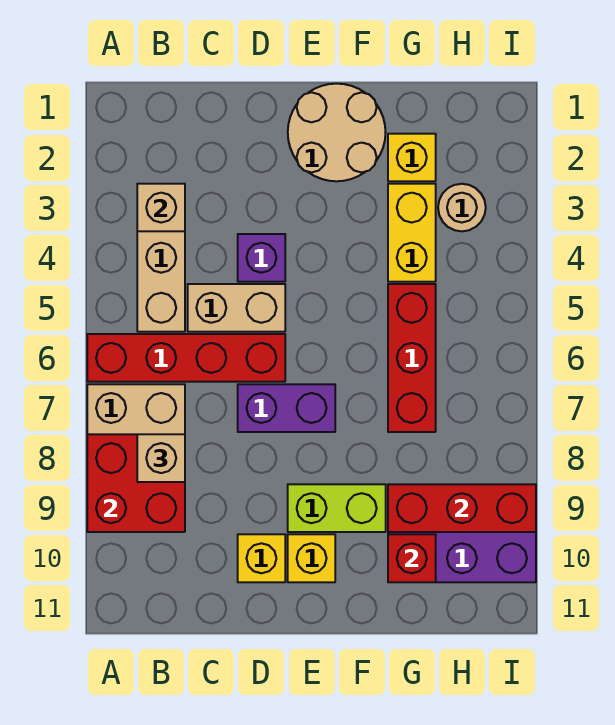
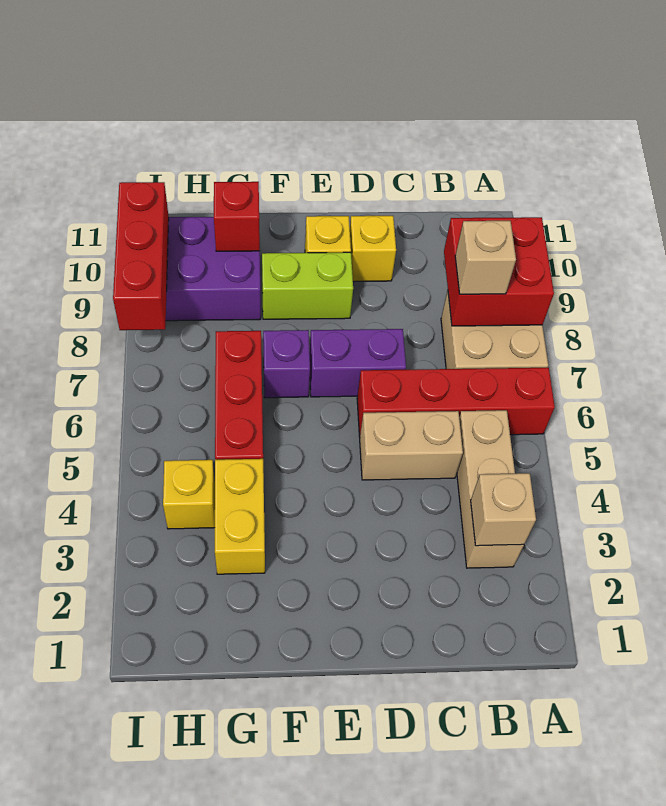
purple brick D4 level 1 -> purple brick F7 level 1
tan round brick E1:F2 level 1 -> none
yellow brick G2 level 1 -> yellow brick H4 level 1
red brick G9:I9 level 2 -> red brick I8:I10 level 2
tan round brick H3 level 1 -> none

